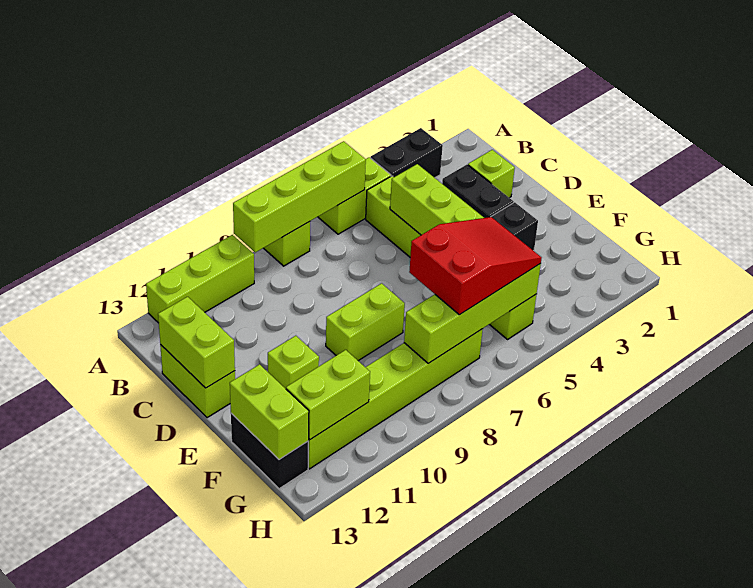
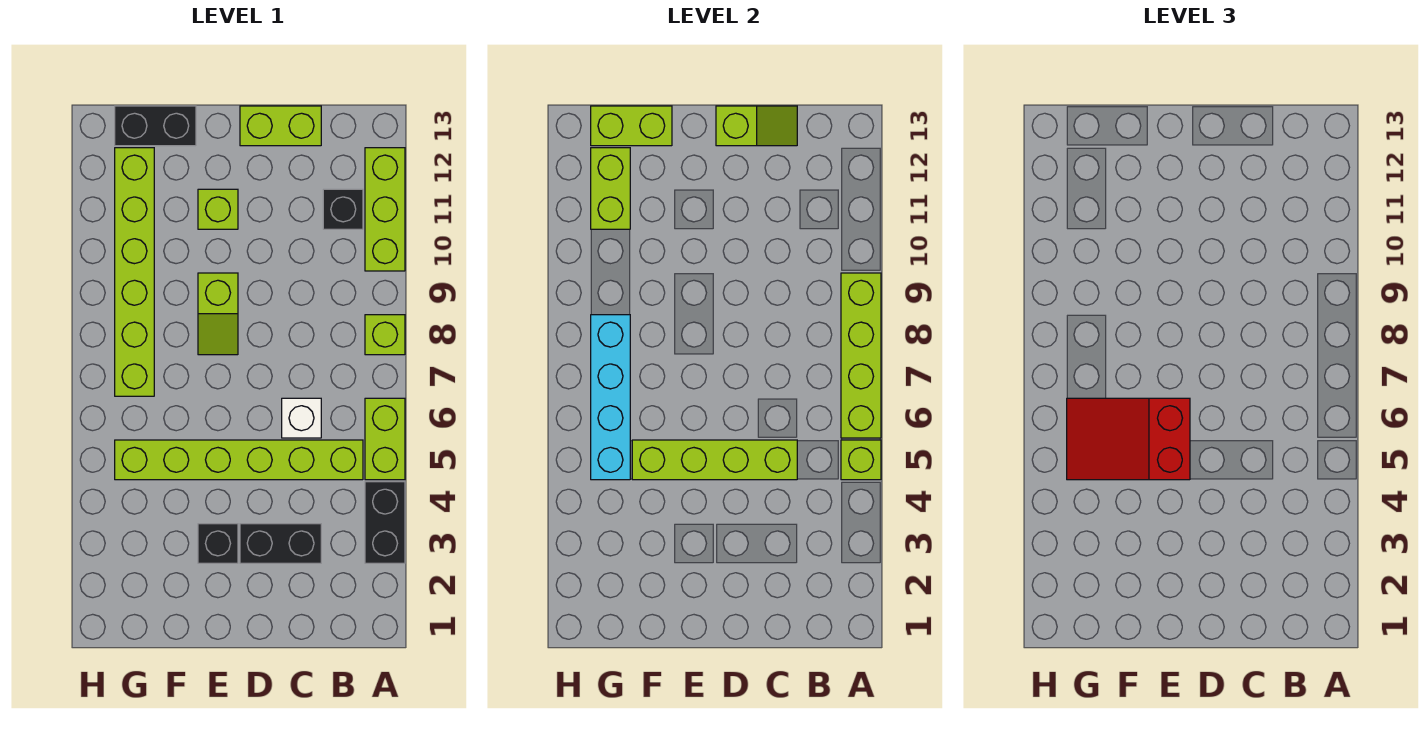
none -> black brick B11 level 1
lime brick C2 level 1 -> lime brick A5 level 2
none -> white brick C6 level 1
lime brick C13:D13 level 2 -> lime slope C13:D13 level 2 top D
lime brick E8:E9 level 1 -> lime slope E8:E9 level 1 top 9
red slope F5:G7 level 3 top 7 -> red slope E5:G6 level 3 top E
lime brick G5:G8 level 2 -> cyan brick G5:G8 level 2

